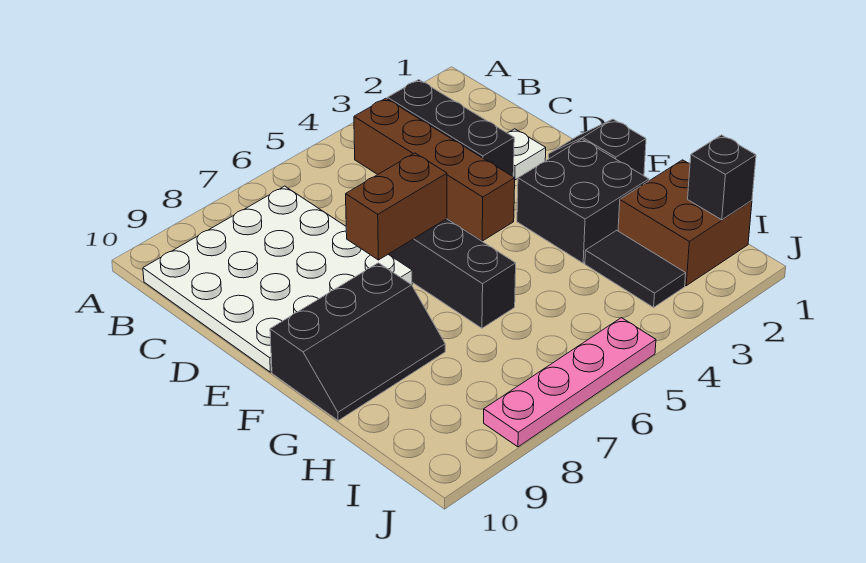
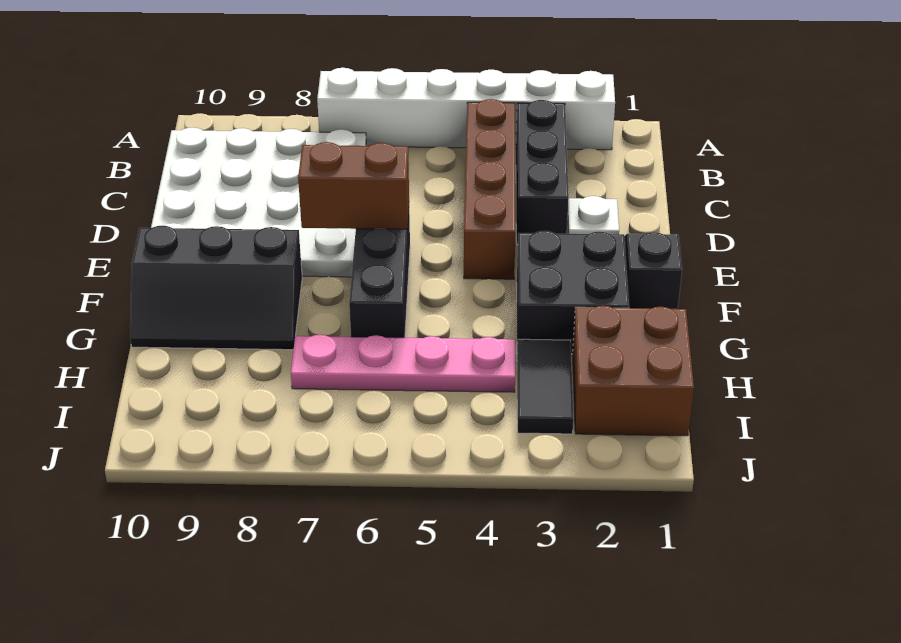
none -> white brick A2:A7 level 1
black brick I1 level 2 -> none
pink plate J5:J8 level 1 -> pink plate H4:H7 level 1

